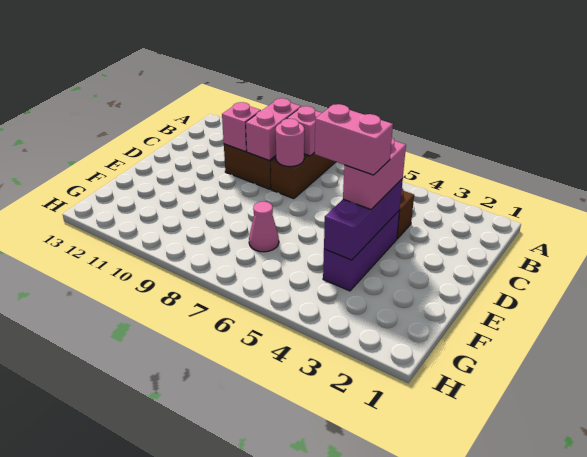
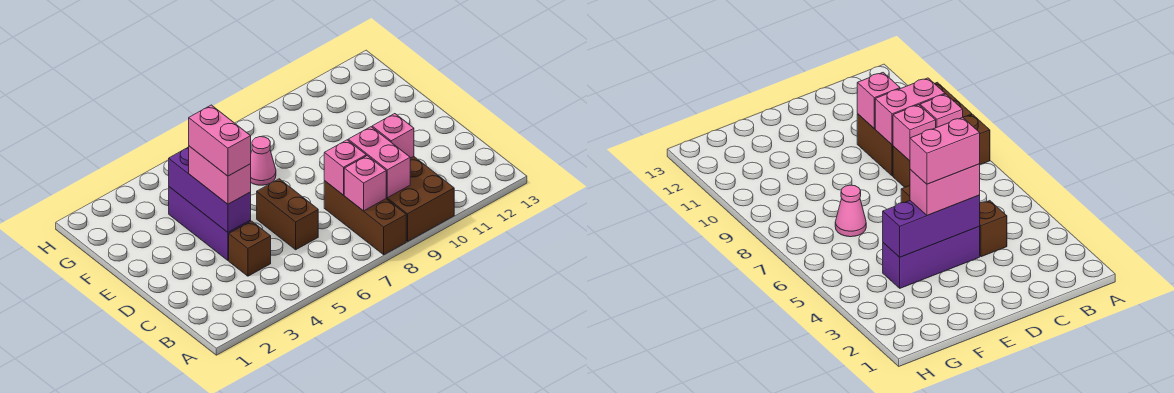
none -> brown brick C6:D6 level 1
pink round brick C8 level 2 -> pink brick C8 level 2
pink brick E4:E5 level 4 -> pink brick D4:E4 level 4

